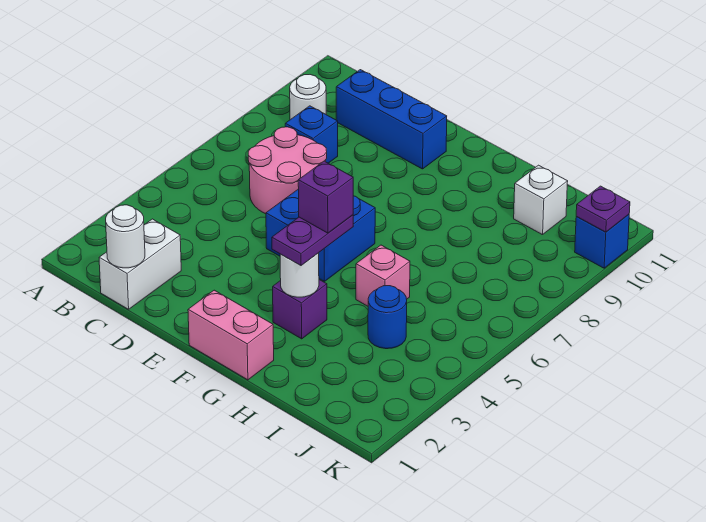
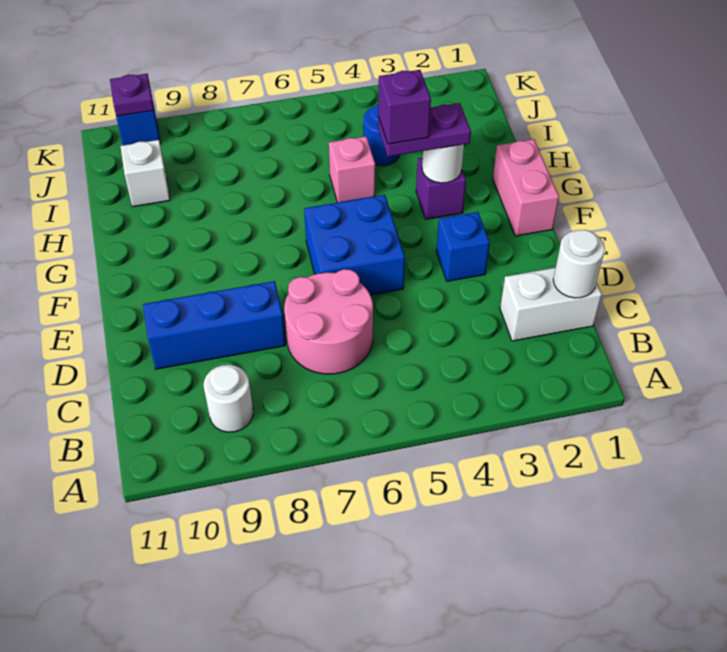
blue brick C8 level 1 -> blue brick E3 level 1
blue brick C10:E10 level 1 -> blue brick D8:D10 level 1

